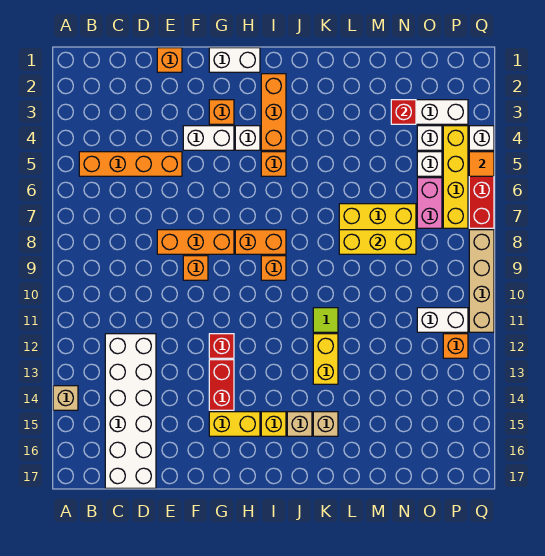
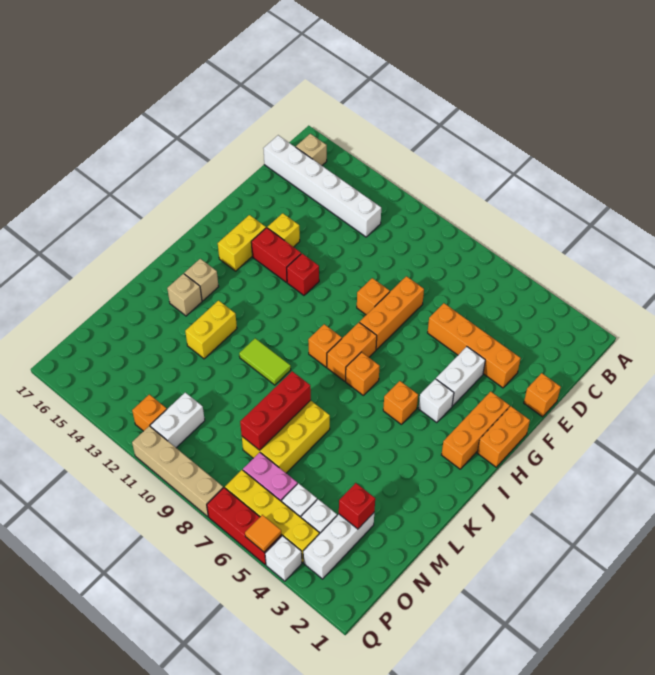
tan brick A14 level 1 -> tan brick B16 level 1
orange brick B5:E5 level 1 -> orange brick E3:E6 level 1
white brick C12:D17 level 1 -> white brick C12:C17 level 1
white brick G1:H1 level 1 -> orange brick G1:H1 level 1
orange brick G3 level 1 -> orange brick I7 level 1
orange brick I2:I4 level 1 -> orange brick G2:I2 level 1
yellow brick I15 level 1 -> yellow brick F14 level 1
lime tile K11 level 1 -> lime tile K10:K11 level 1
yellow brick K12:K13 level 1 -> yellow brick K13:L13 level 1
yellow brick L8:N8 level 2 -> red brick L8:N8 level 2

